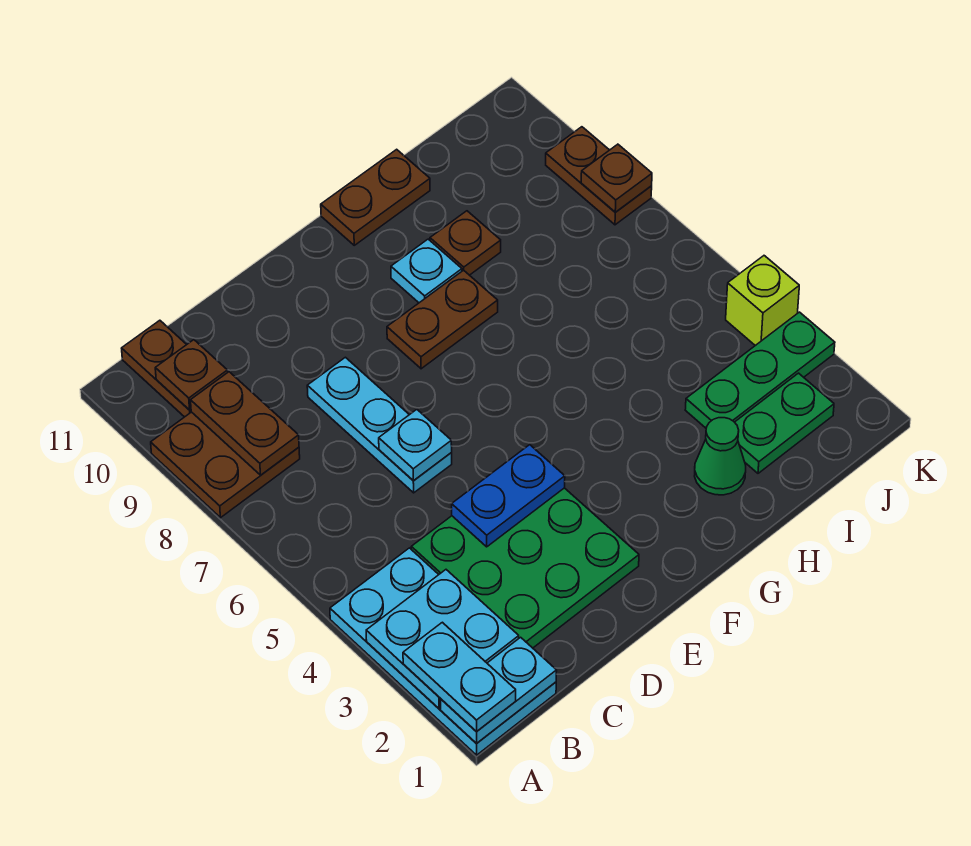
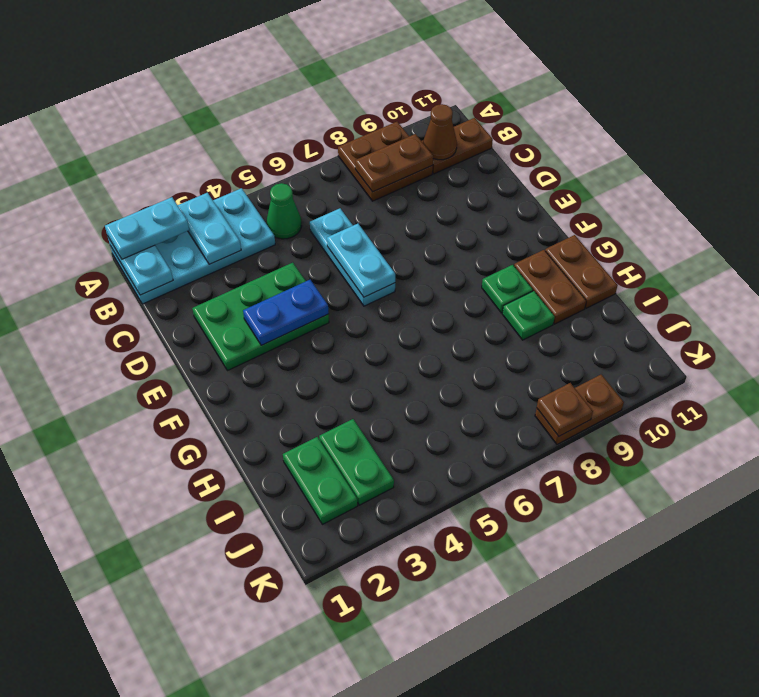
cyan plate A2:B3 level 2 -> cyan plate A3:B3 level 2
brown plate B10 level 2 -> brown cone B10 level 2
green plate C2:E4 level 1 -> green plate D2:E4 level 1
blue plate D4:E4 level 2 -> blue plate E3:E4 level 2
cyan plate D6:D8 level 1 -> cyan plate C6:E6 level 1
cyan plate D6 level 2 -> cyan plate D6:E6 level 2
brown plate F8:G8 level 1 -> brown plate G10:H10 level 1
cyan plate G9 level 1 -> green plate G9 level 1
green cone H2 level 1 -> green cone B5 level 1
brown plate H9 level 1 -> green plate H9 level 1
green plate I3:K3 level 1 -> green plate I3:J3 level 1
lime brick K4 level 1 -> none

